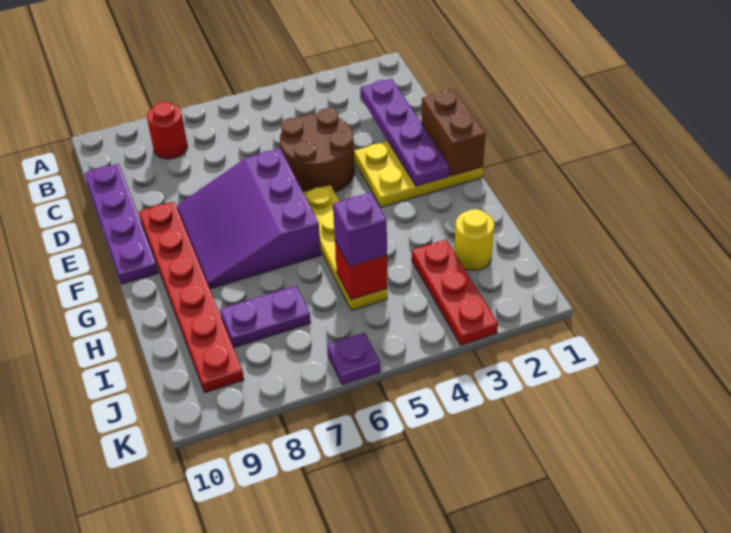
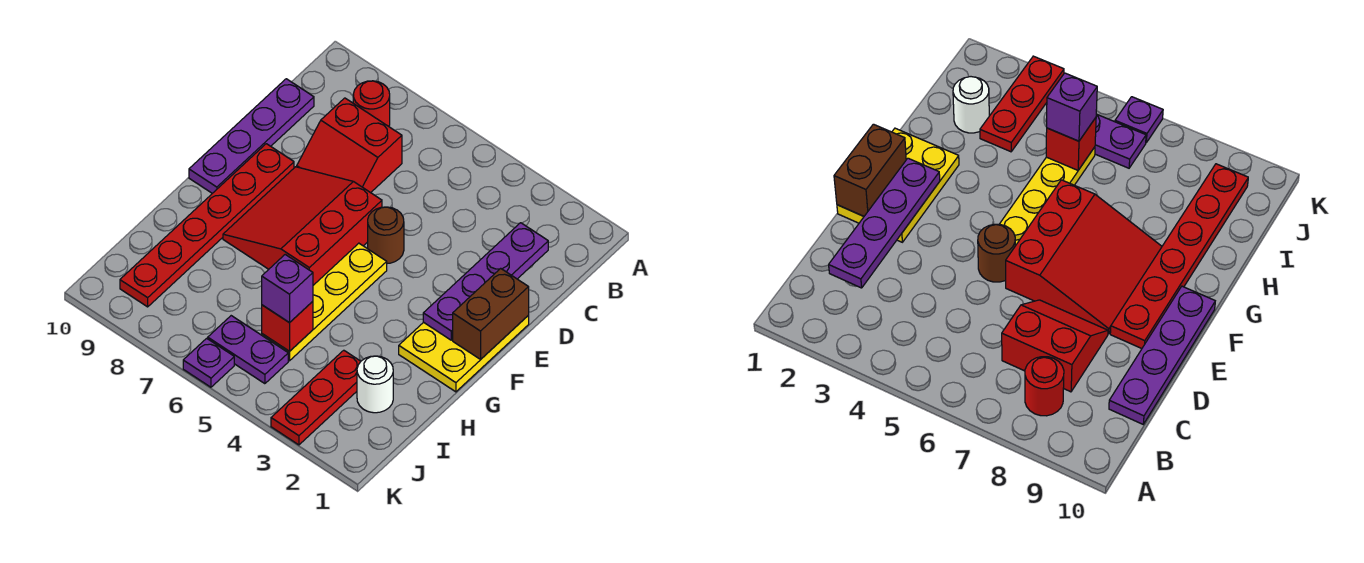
none -> red slope C7:D8 level 1 top C
brown round brick D4:E5 level 1 -> brown round brick E5 level 1
yellow plate E1:F3 level 1 -> yellow plate E1:G2 level 1
purple slope E6:G8 level 1 top 6 -> red slope E6:G8 level 1 top 6
yellow round brick I2 level 1 -> white round brick I2 level 1
purple plate I7:I8 level 1 -> purple plate J5:J6 level 1

